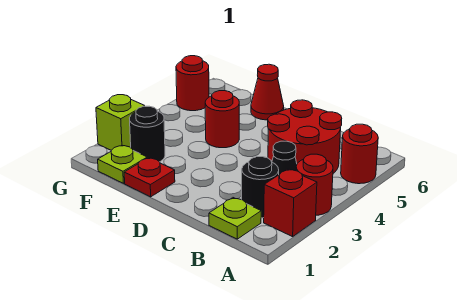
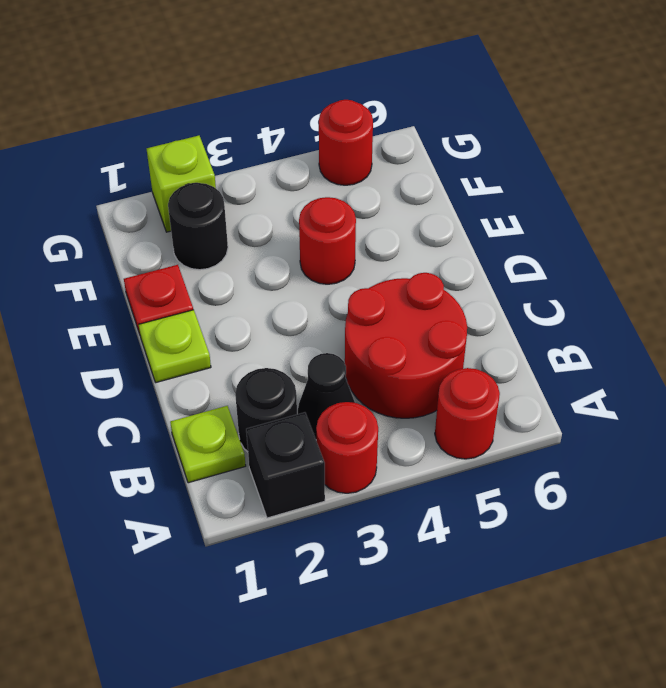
red brick A2 level 1 -> black brick A2 level 1
red cone E6 level 1 -> none
lime plate F1 level 1 -> lime plate D1 level 1

